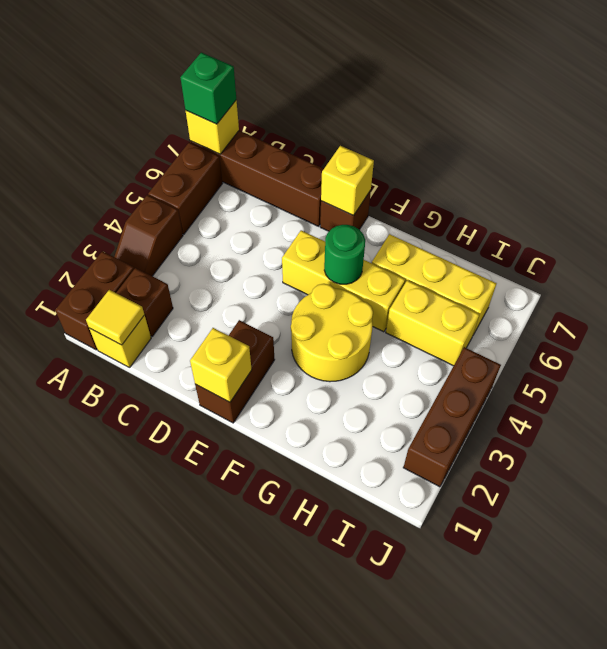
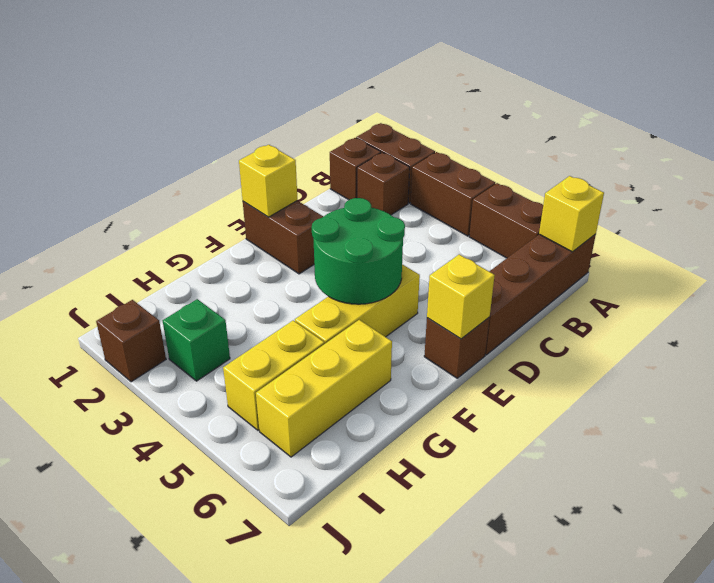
brown slope A3:A4 level 1 top 4 -> brown brick A3:A4 level 1
green brick A7 level 3 -> green brick I3 level 1
yellow brick B1 level 1 -> brown brick B1 level 1
yellow tile B1 level 2 -> none
yellow round brick F3:G4 level 1 -> none
green round brick F5 level 2 -> green round brick E4:F5 level 2
brown brick J2:J4 level 1 -> brown brick J2 level 1

